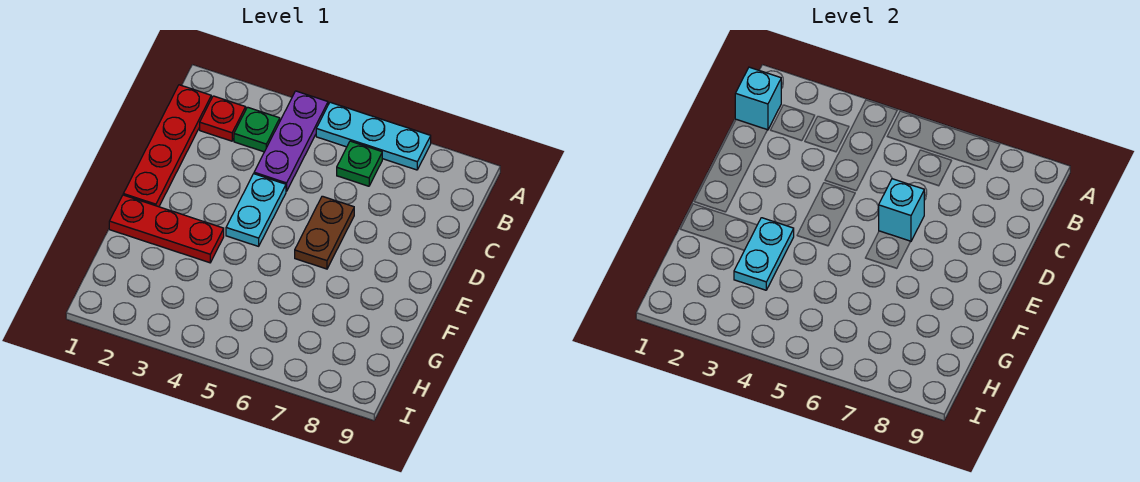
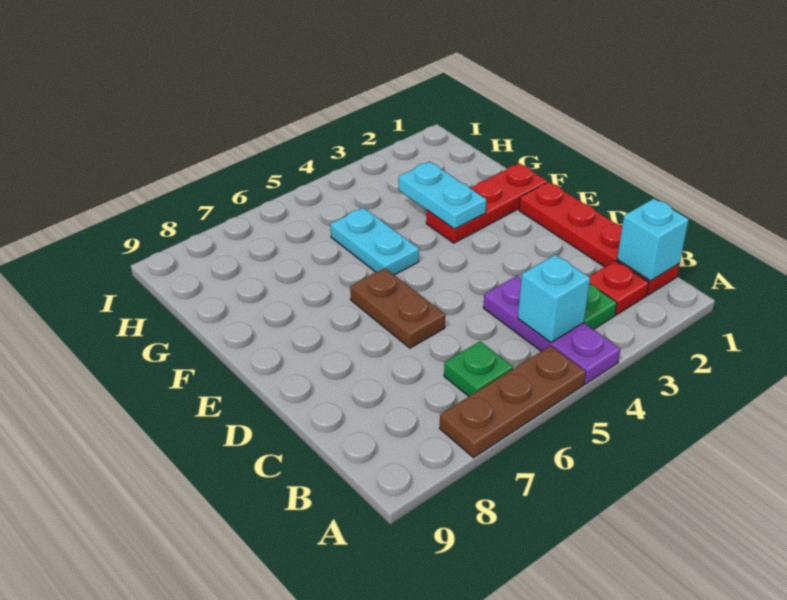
cyan plate A5:A7 level 1 -> brown plate A5:A7 level 1
cyan plate D4:E4 level 1 -> cyan plate F5:G5 level 1
cyan brick D6 level 2 -> cyan brick B4 level 2

